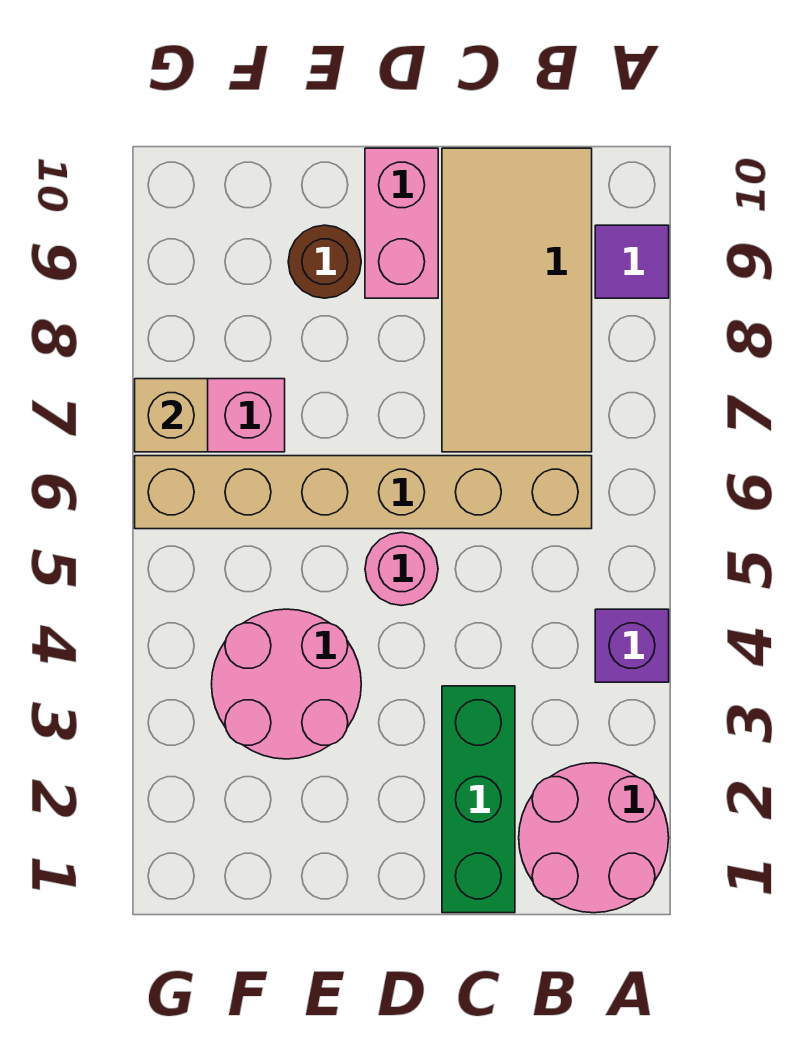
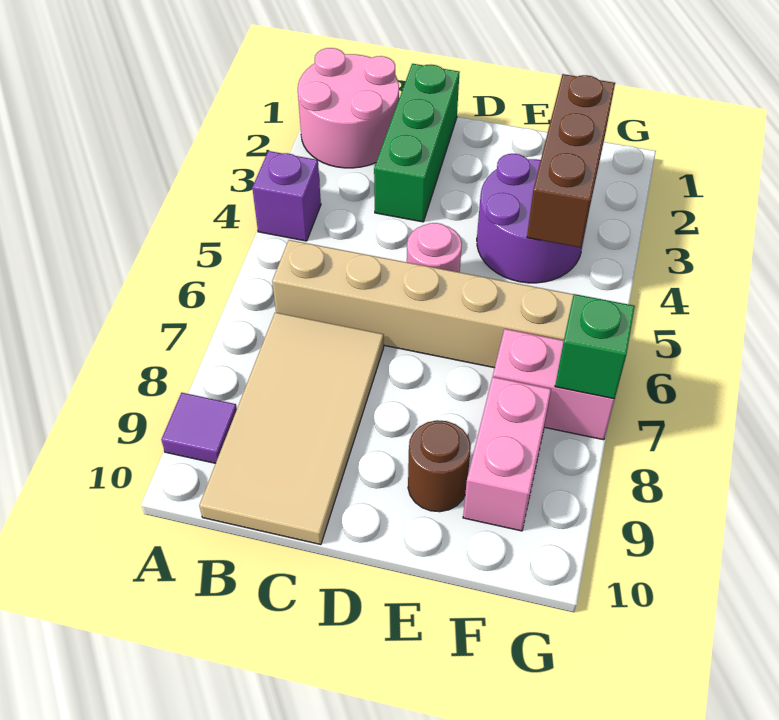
pink brick D9:D10 level 1 -> pink brick F8:F9 level 1
pink round brick E3:F4 level 1 -> purple round brick E3:F4 level 1
none -> brown brick F2:F4 level 2
tan brick G7 level 2 -> green brick G7 level 2

